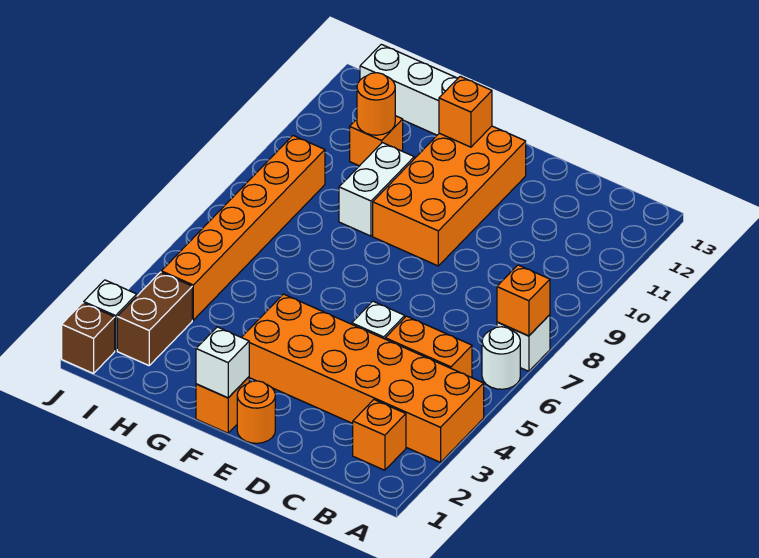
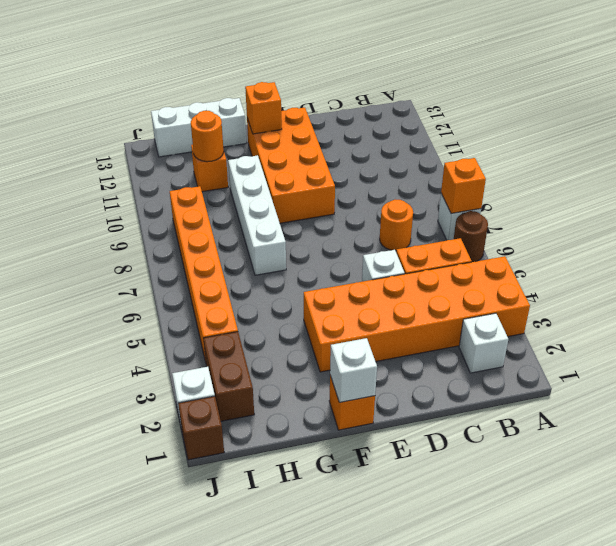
white round brick A6 level 1 -> brown round brick A6 level 1
orange brick B2 level 1 -> white brick B2 level 1
orange round brick E1 level 1 -> orange round brick C7 level 1
white brick G9:G10 level 1 -> white brick G7:G10 level 1

